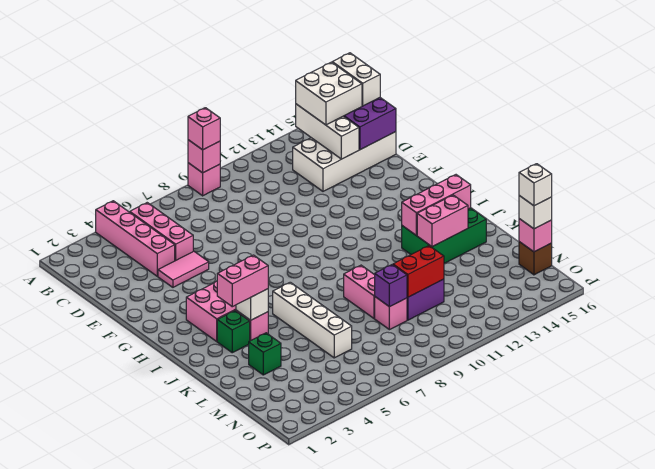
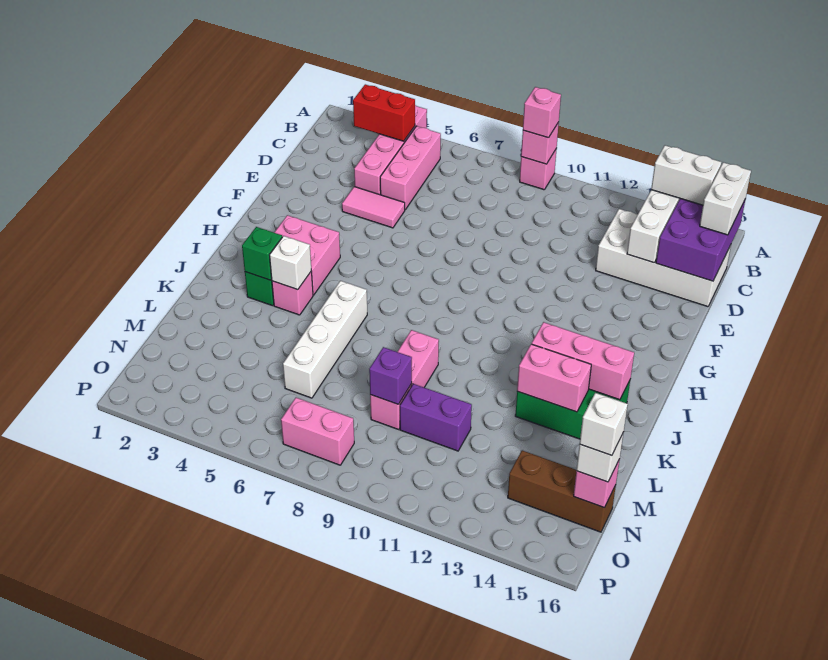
white brick B14:C15 level 3 -> white brick B14:B15 level 3
pink brick J3:J4 level 3 -> pink brick O7:O8 level 1
green brick L3 level 1 -> green brick J3 level 2
red brick M10:M11 level 2 -> red brick B3:B4 level 2
brown brick N16 level 1 -> brown brick N14:N16 level 1

